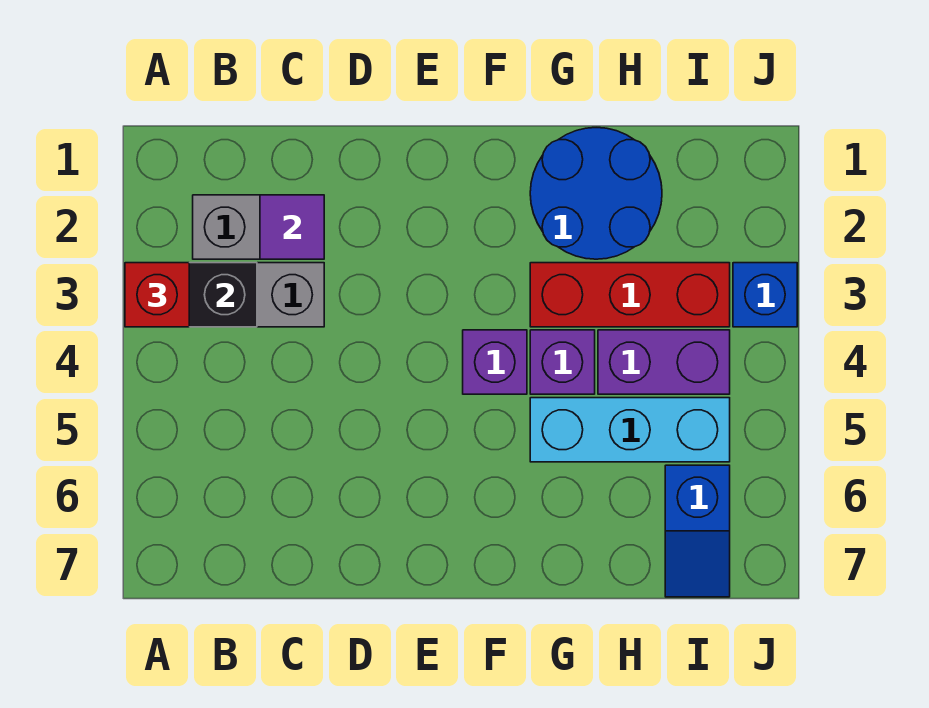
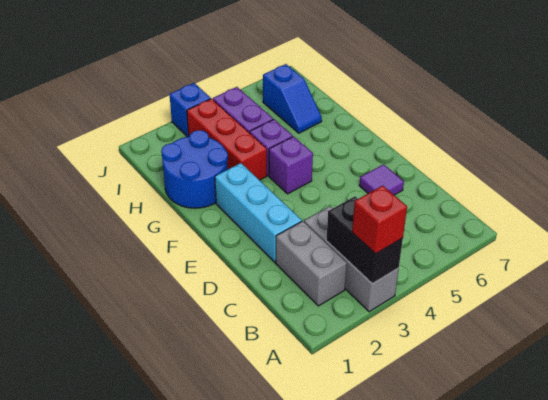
purple tile C2 level 2 -> purple tile D6 level 1
cyan brick G5:I5 level 1 -> cyan brick D2:F2 level 1
blue slope I6:I7 level 1 top 6 -> blue slope H6:I6 level 1 top I

